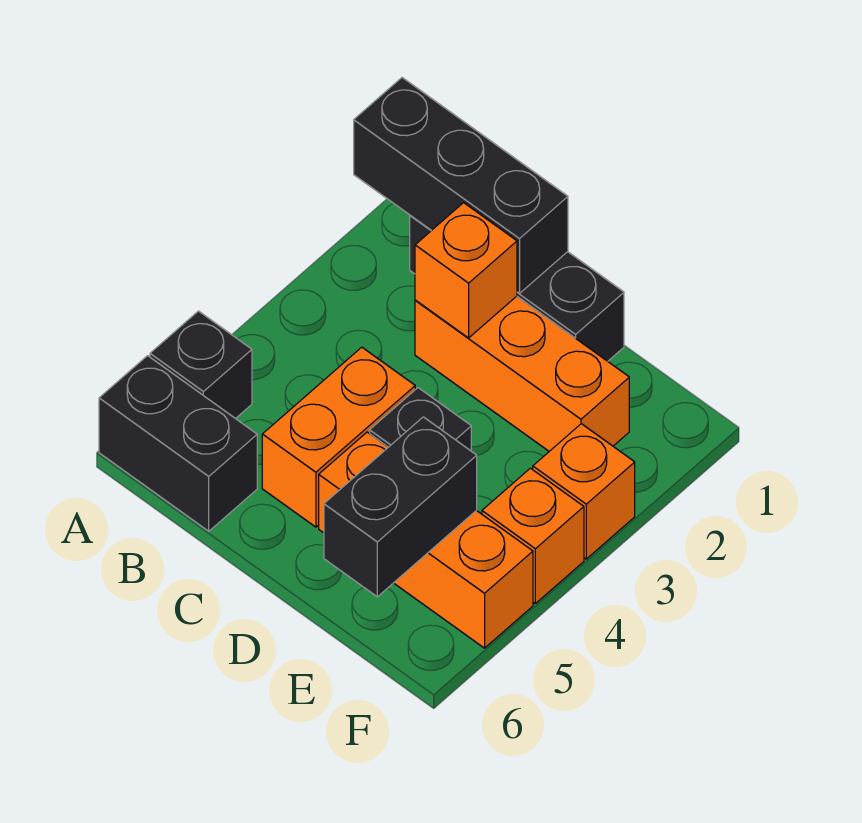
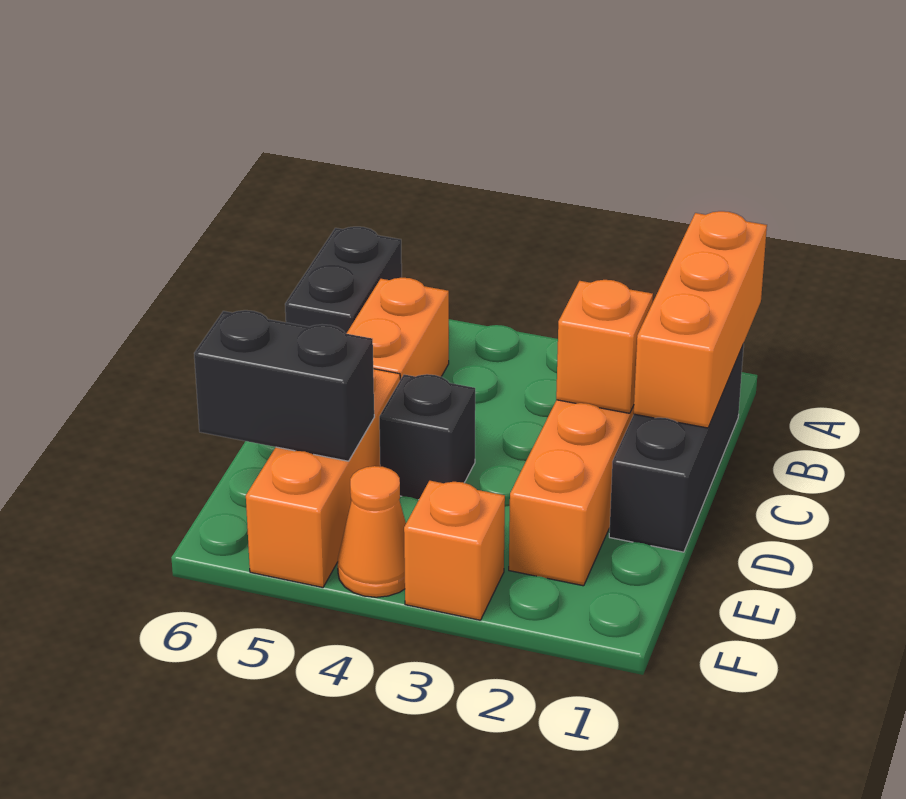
black brick A1:C1 level 2 -> orange brick A1:C1 level 2
black brick A5 level 1 -> none
orange brick C4:C5 level 1 -> orange brick B5:C5 level 1
orange brick F4 level 1 -> orange cone F4 level 1

